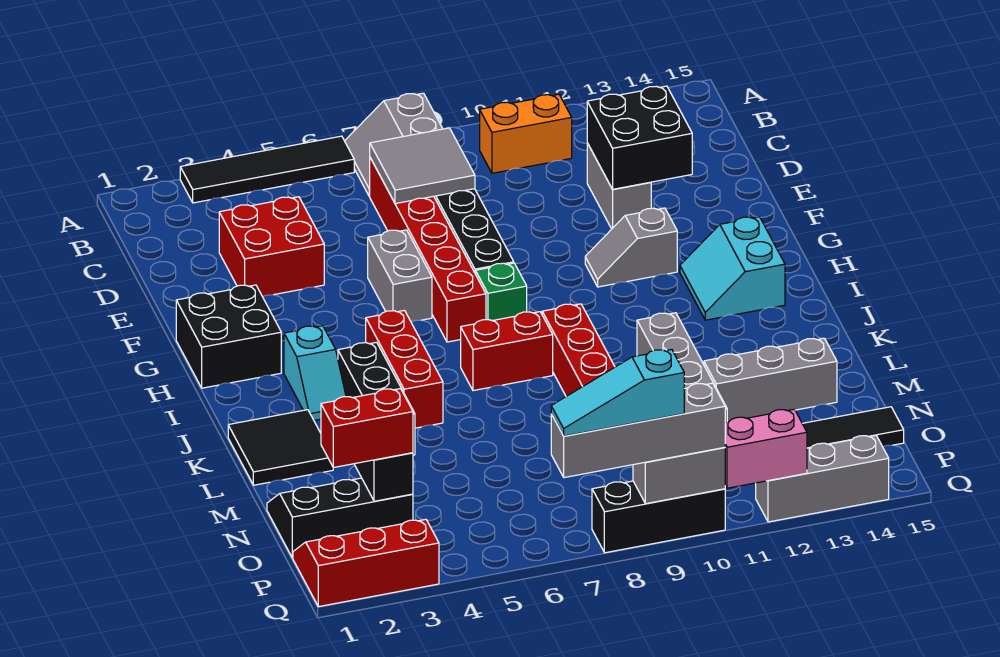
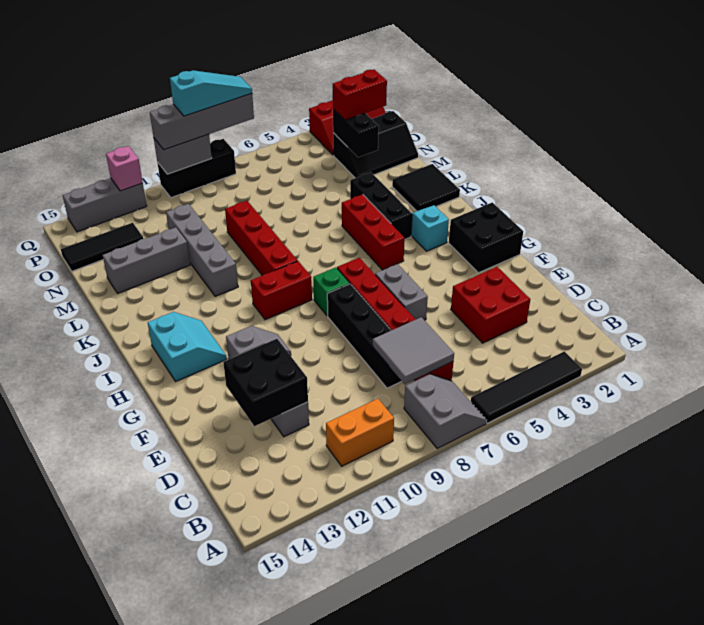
red brick J7:J8 level 1 -> red brick I9:I10 level 1
pink brick Q11:Q12 level 2 -> pink brick Q12 level 2

